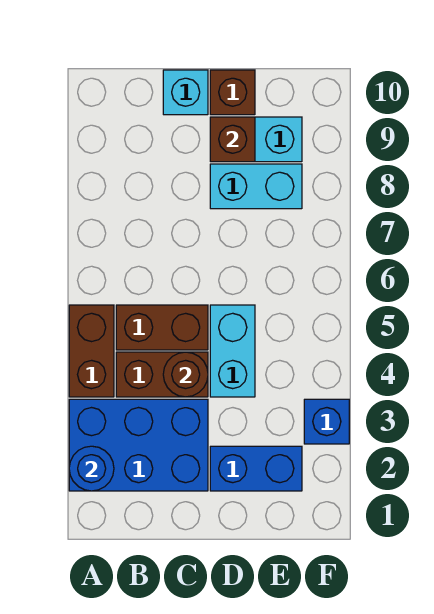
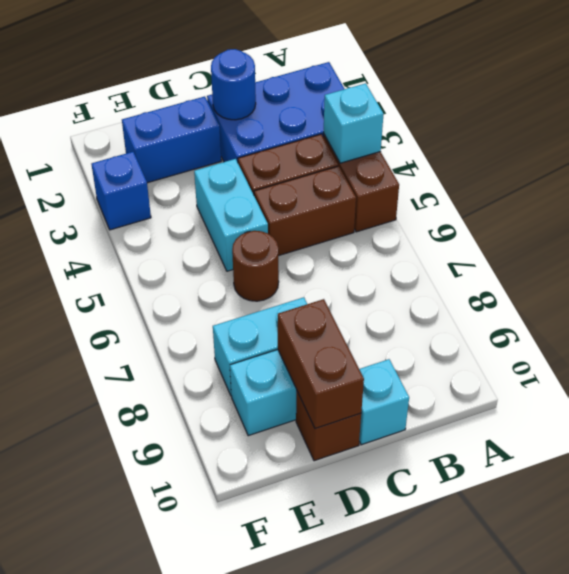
blue round brick A2 level 2 -> blue round brick C2 level 2
none -> cyan brick A4 level 2
brown round brick C4 level 2 -> brown round brick D6 level 1
brown brick D9 level 2 -> brown brick D9:D10 level 2

